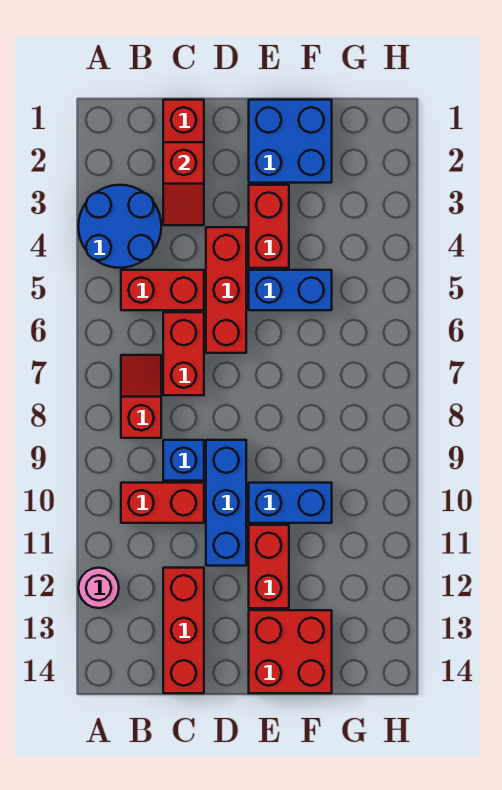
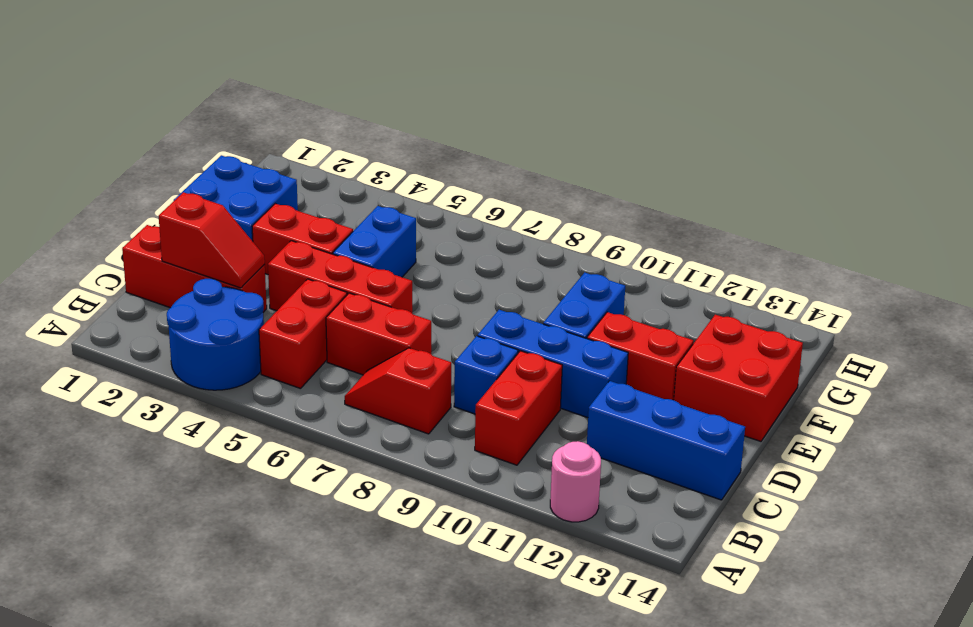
red brick C12:C14 level 1 -> blue brick C12:C14 level 1

